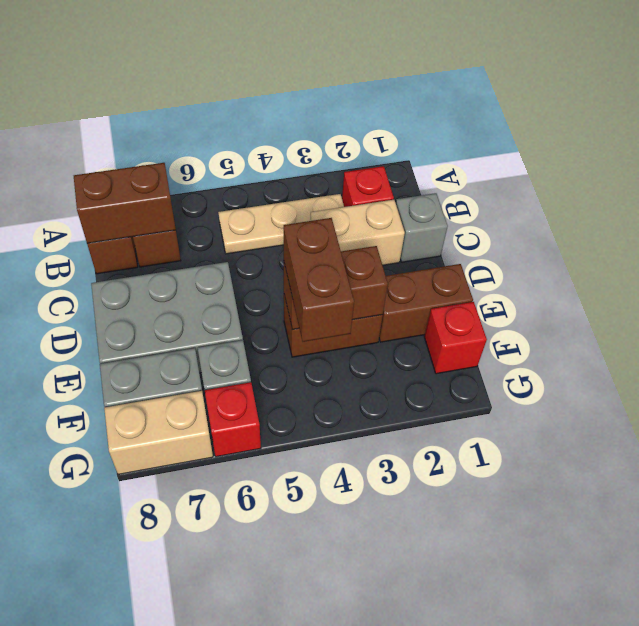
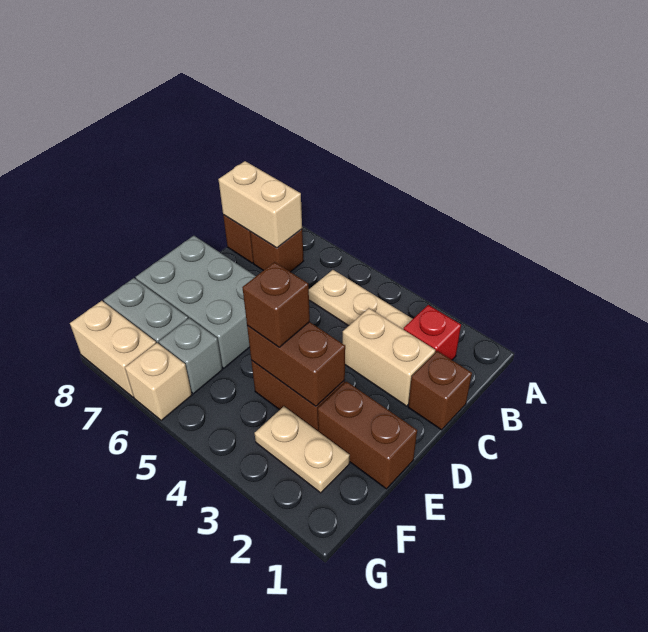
brown brick B7:B8 level 2 -> tan brick B7:B8 level 2
grey brick C1 level 1 -> brown brick C1 level 1
brown brick E4:F4 level 3 -> brown brick E4 level 3
red brick F1 level 1 -> none
none -> tan plate F2:F3 level 1
red brick G6 level 1 -> tan brick G6 level 1

